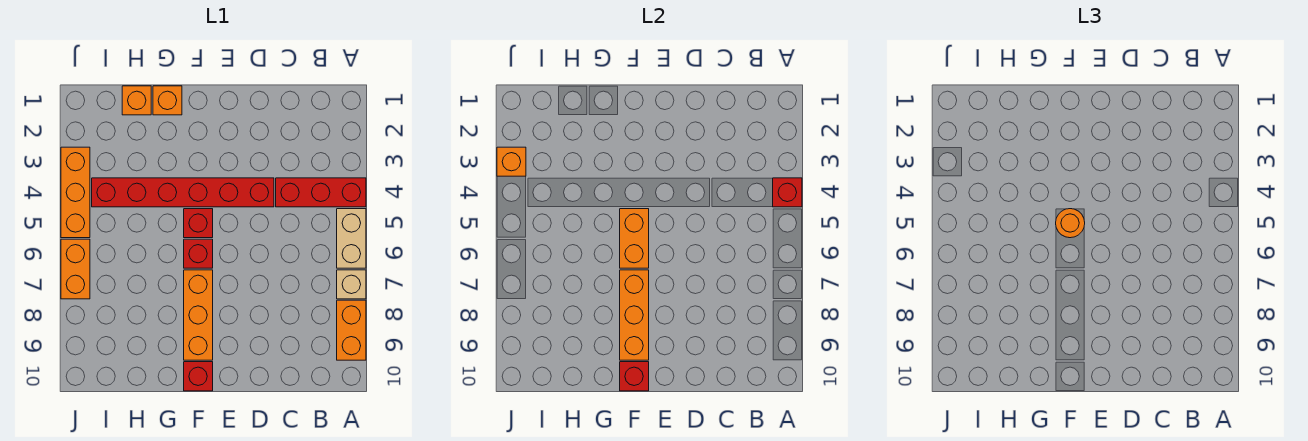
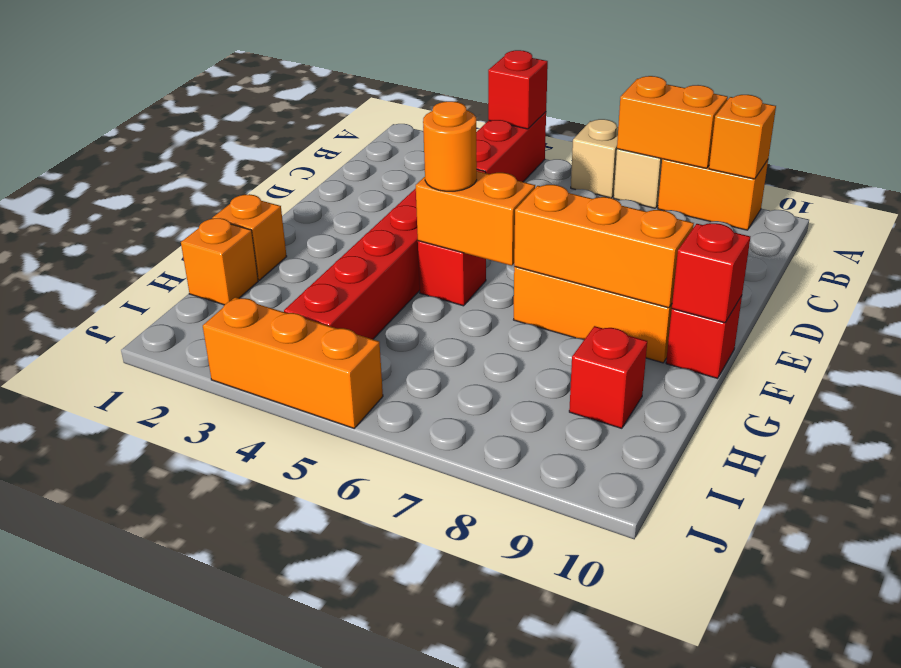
tan brick A5:A6 level 1 -> tan brick A6 level 1
red brick F6 level 1 -> red brick H9 level 1
orange brick J3 level 2 -> orange brick A9 level 2
orange brick J6:J7 level 1 -> orange brick A7:A8 level 2

